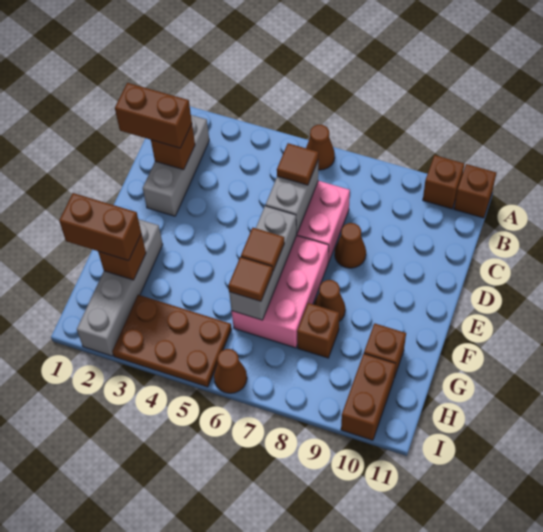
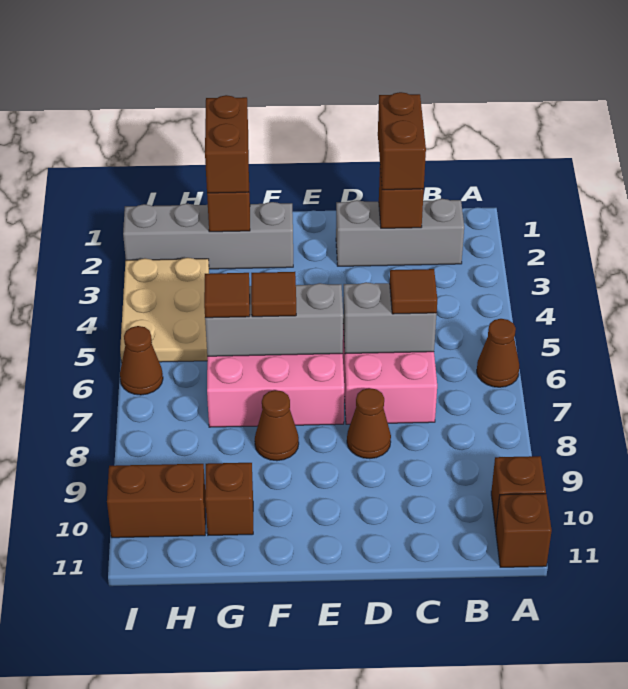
brown brick G8 level 1 -> none
brown plate H3:I5 level 1 -> tan plate H3:I5 level 1

